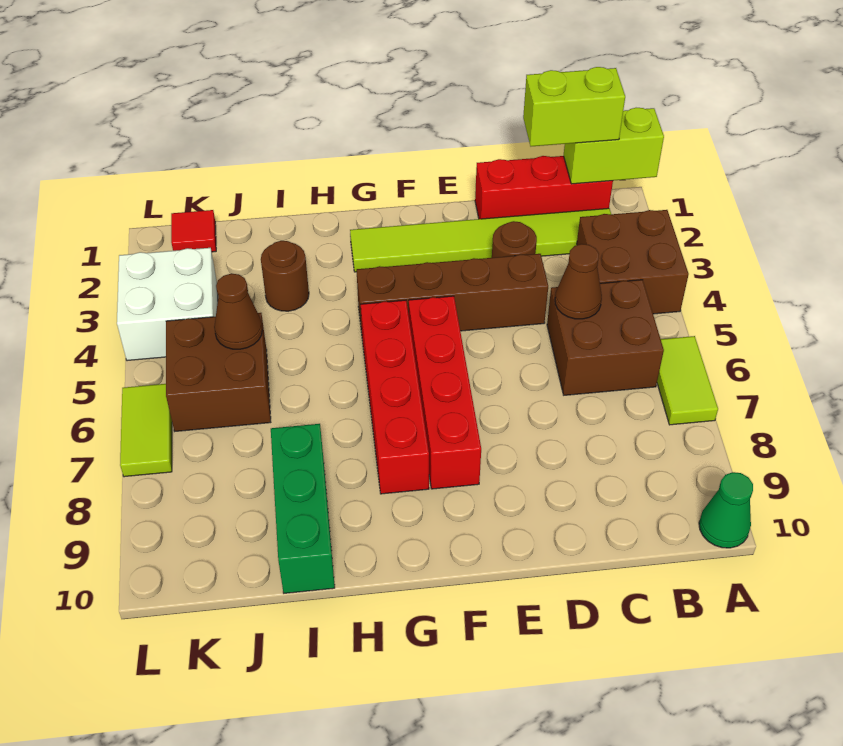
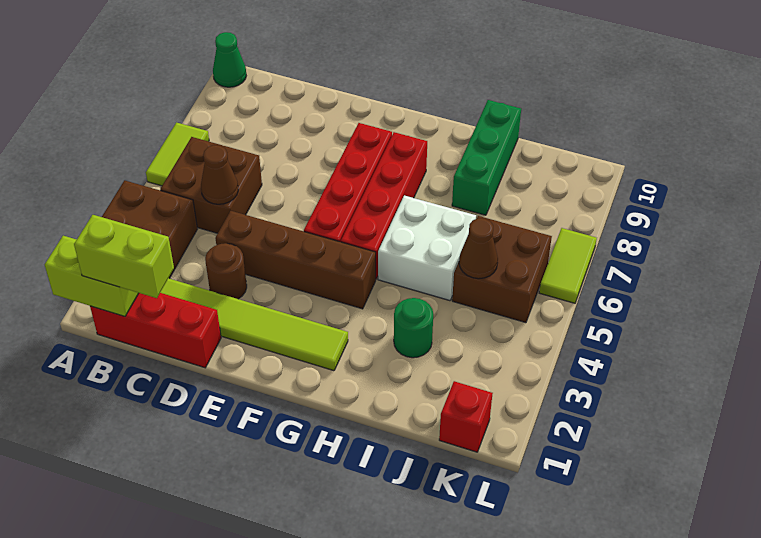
brown round brick I3 level 1 -> green round brick I3 level 1
red tile K1 level 1 -> red brick K1 level 1
white brick K3:L4 level 1 -> white brick H5:I6 level 1

